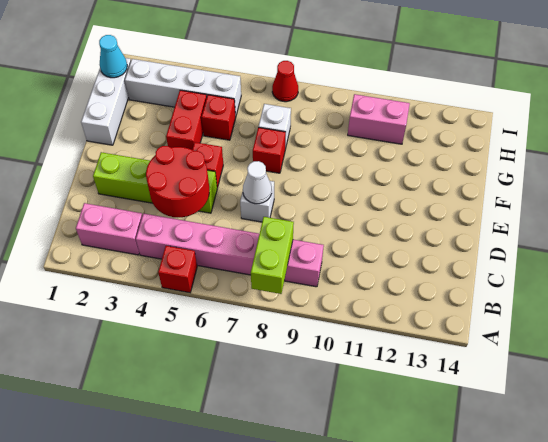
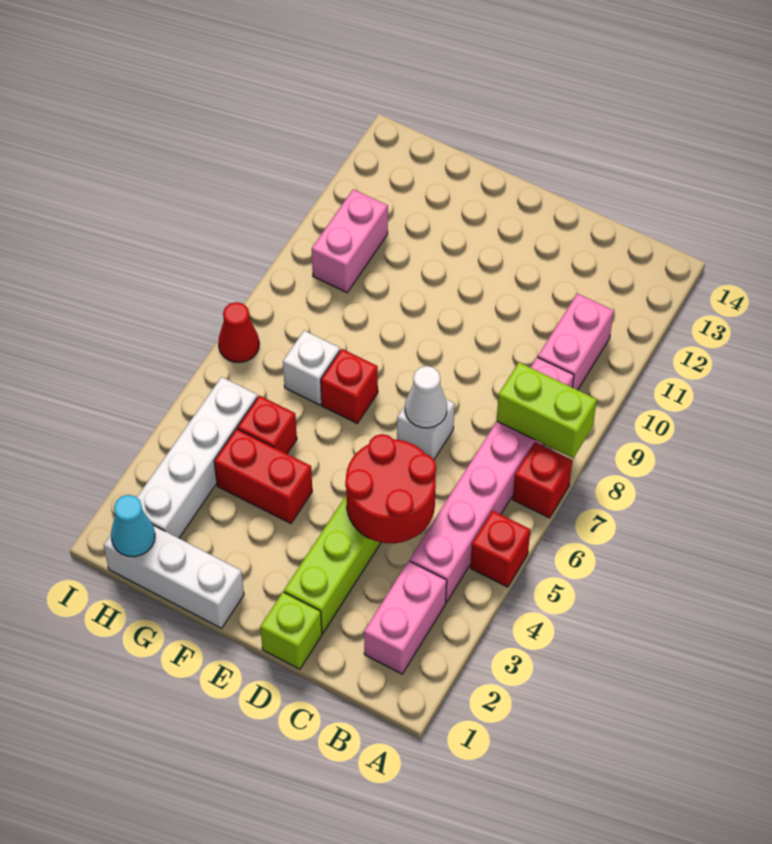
none -> pink brick B10:B11 level 1
none -> lime brick D1 level 1
red brick E5 level 1 -> red brick A7 level 1

